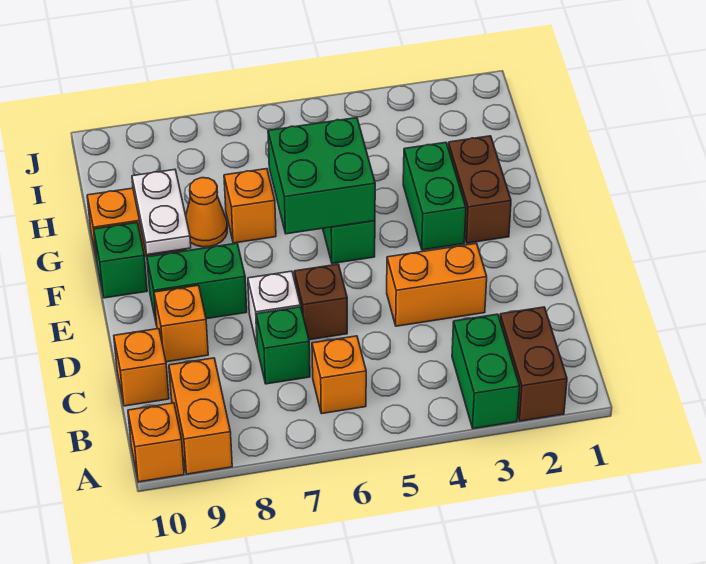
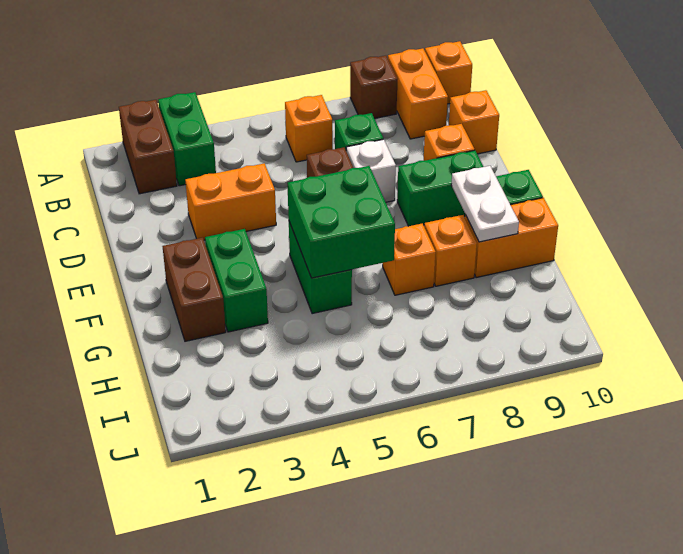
none -> brown brick A8 level 1
orange cone G8 level 1 -> orange brick G8 level 1

